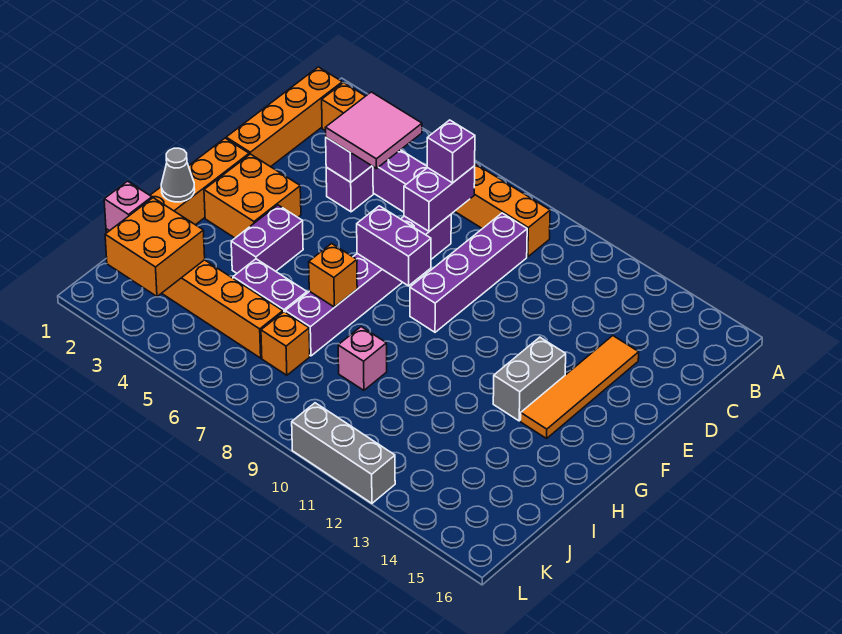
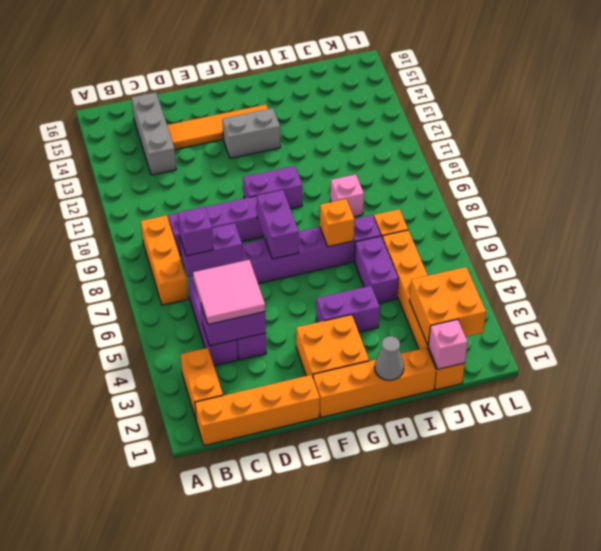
none -> purple brick F10:G10 level 1
grey brick L10:L12 level 1 -> grey brick C13:C15 level 1

